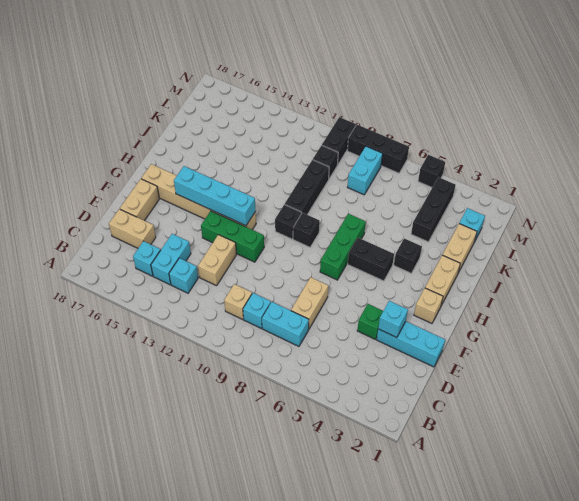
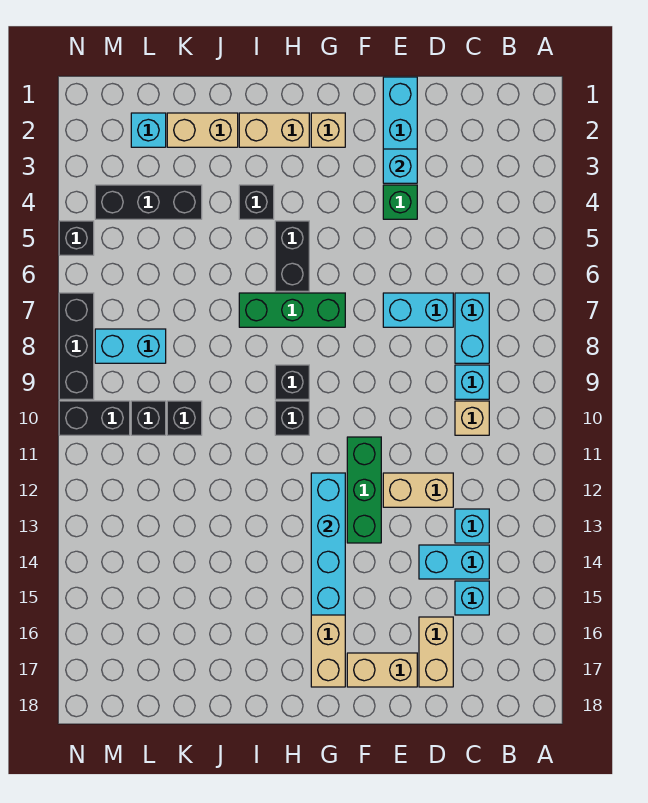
tan brick D7:E7 level 1 -> cyan brick D7:E7 level 1
black brick I10:K10 level 1 -> black brick K10 level 1

